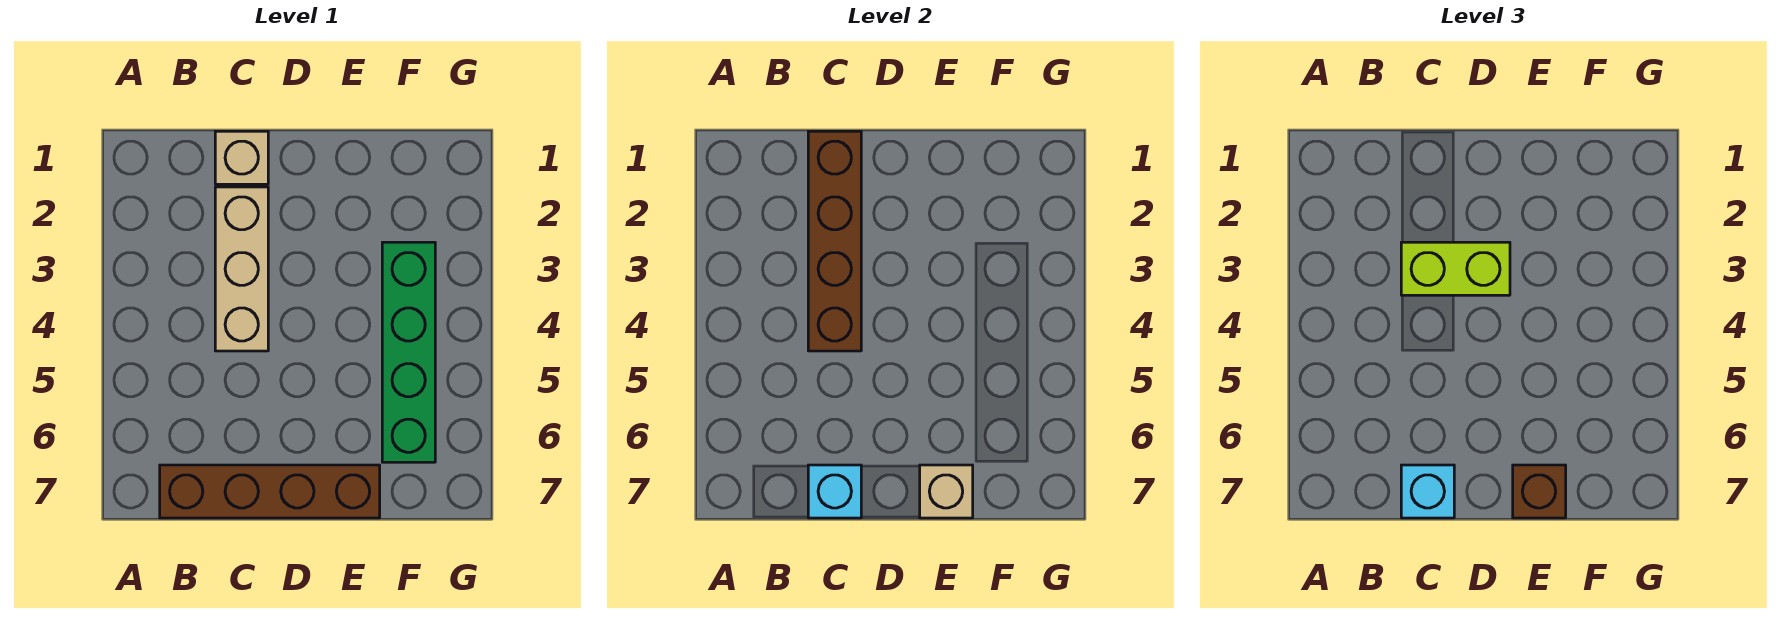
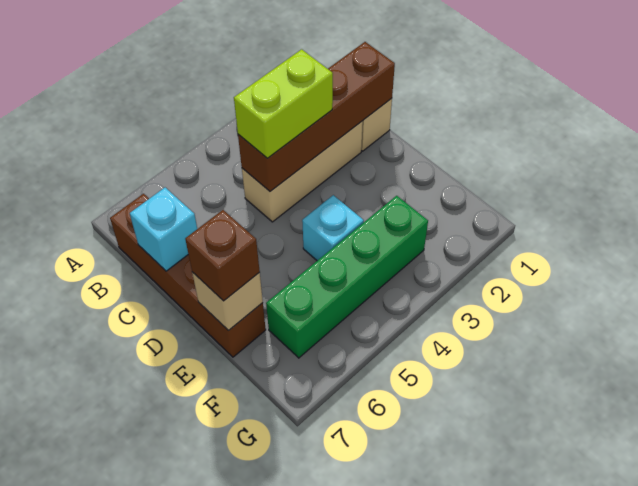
lime brick C3:D3 level 3 -> lime brick C3:C4 level 3
cyan brick C7 level 3 -> cyan brick E4 level 1

